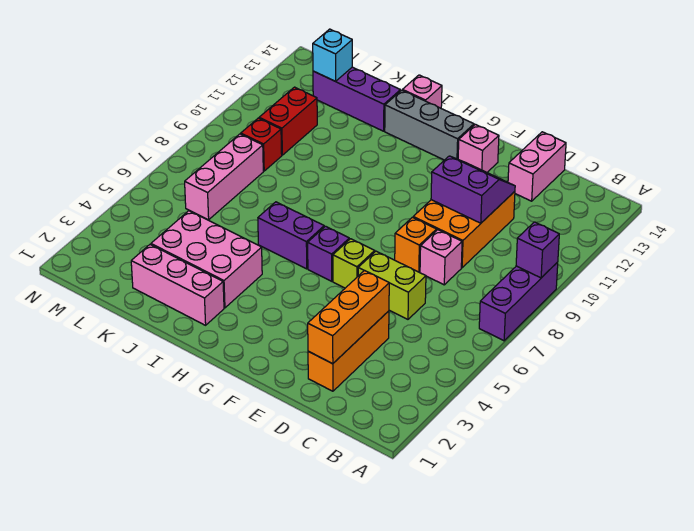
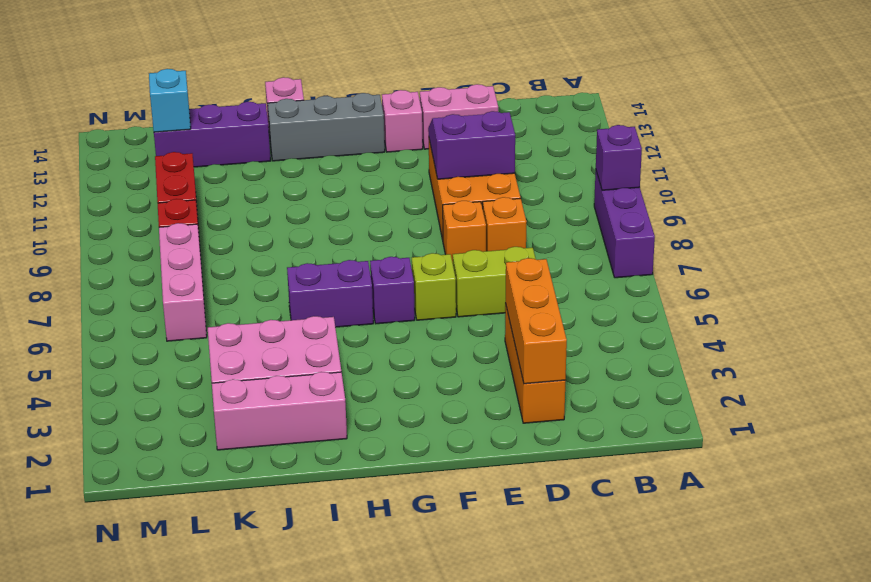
pink brick D8 level 1 -> orange brick D8 level 1
pink brick D13:D14 level 1 -> pink brick D13:E13 level 1

